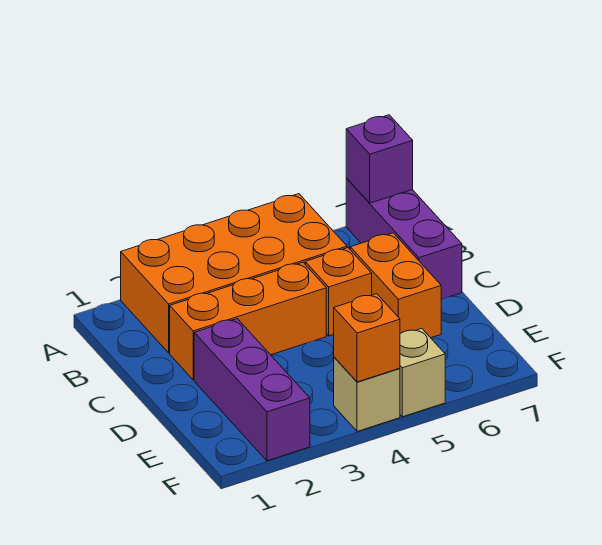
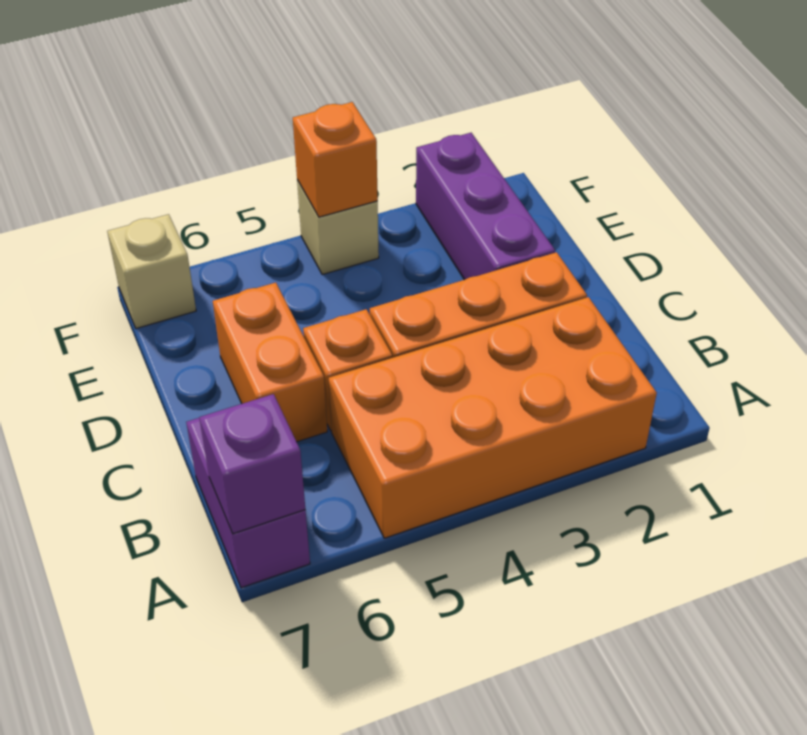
purple brick A7:C7 level 1 -> purple brick A7:B7 level 1
tan brick F5 level 1 -> tan brick F7 level 1

